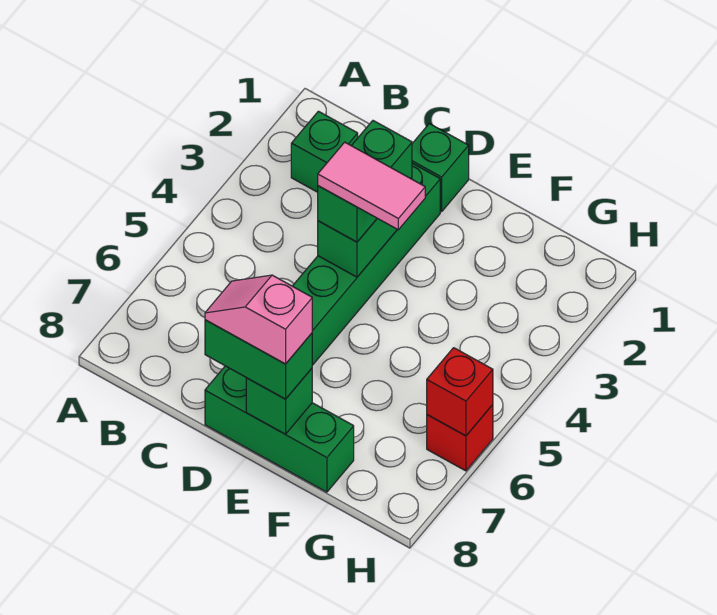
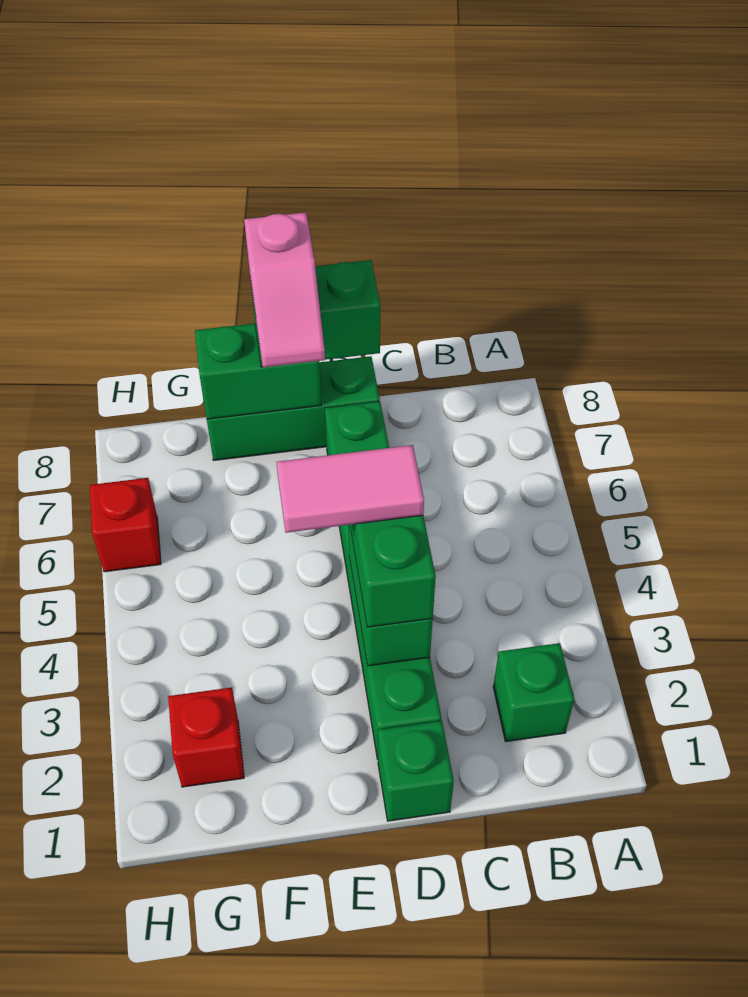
pink slope D8:E8 level 4 top E -> pink slope E7:E8 level 4 top 8
green brick E8 level 2 -> green brick E8:F8 level 2
red brick H6 level 2 -> red brick G2 level 1

